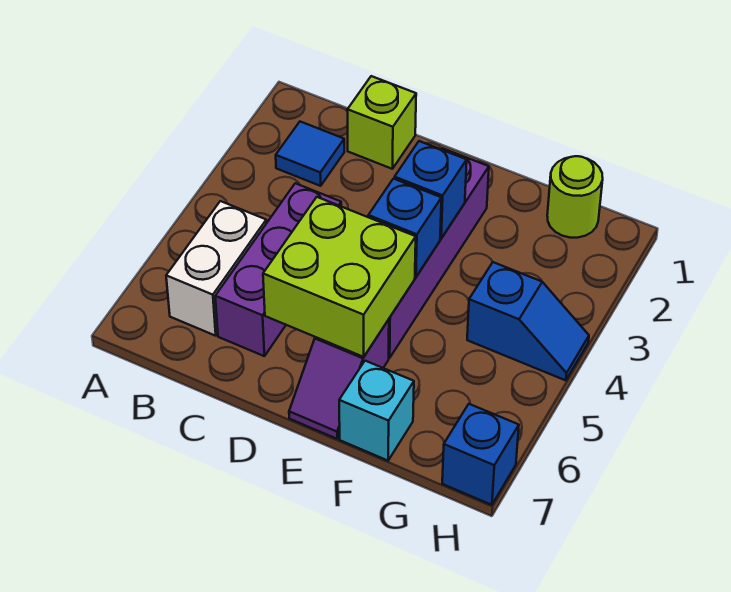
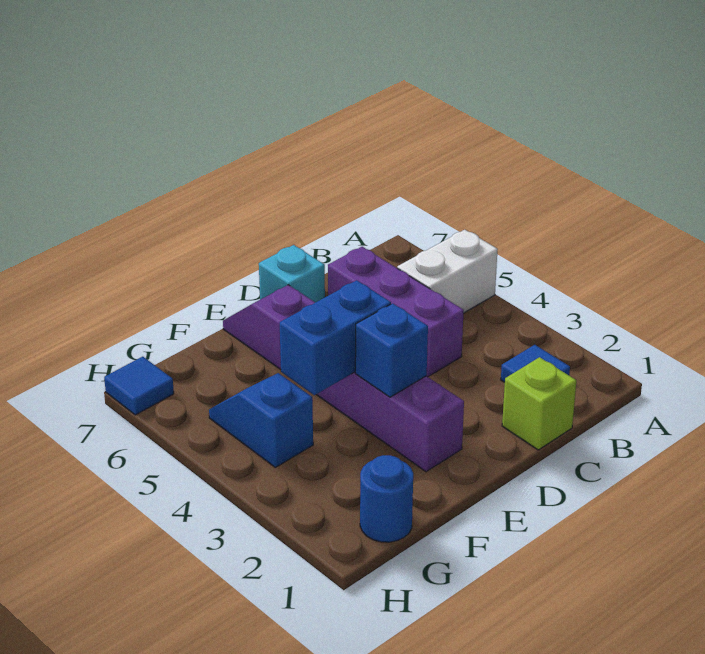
white brick B5:B6 level 1 -> white brick A5:B5 level 1
lime brick D5:E6 level 2 -> none
blue brick E4 level 2 -> blue brick E4:F4 level 2
cyan brick F7 level 1 -> cyan brick D7 level 1
lime round brick G1 level 1 -> blue round brick G1 level 1
blue slope G4:H4 level 1 top G -> blue slope G4:G5 level 1 top 4
blue brick H7 level 1 -> blue tile H7 level 1

